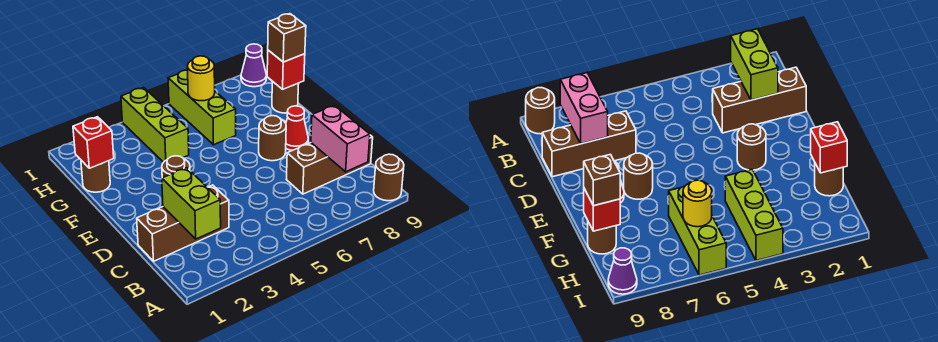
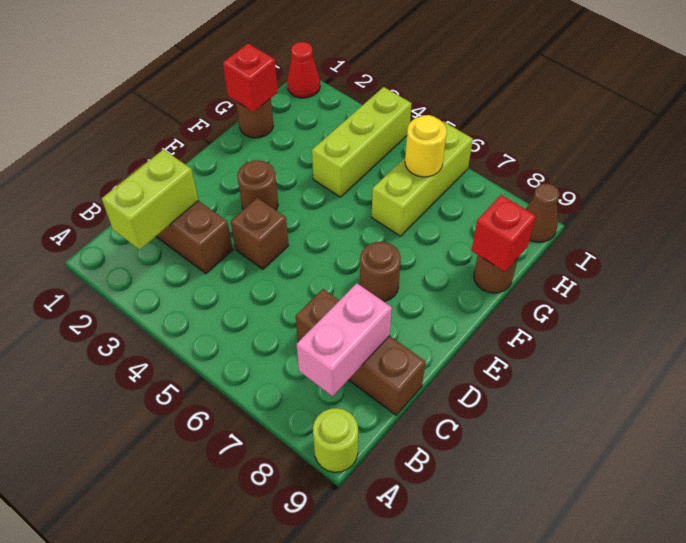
brown round brick A9 level 1 -> lime round brick A9 level 1
red cone E8 level 1 -> red cone I1 level 1
brown brick G9 level 3 -> brown brick D4 level 1
purple cone I9 level 1 -> brown cone I9 level 1

